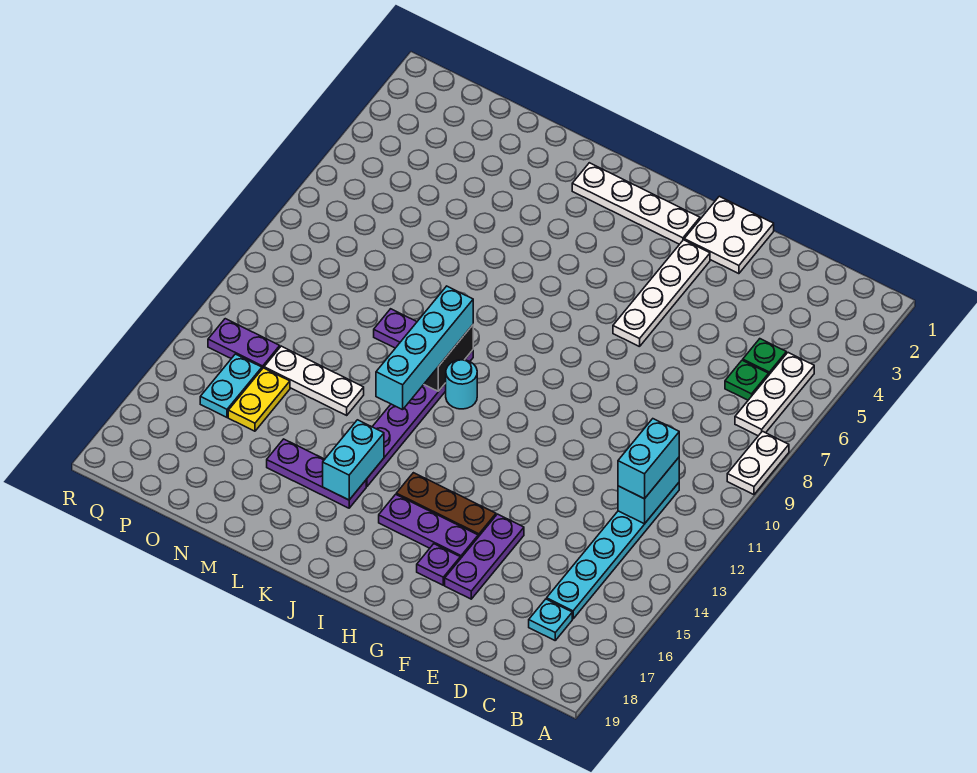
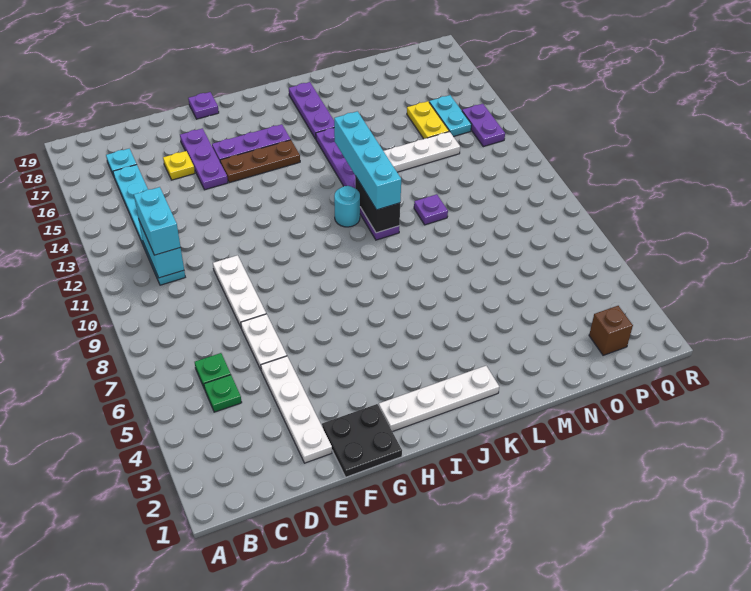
white plate A8:A9 level 1 -> white plate E6:E7 level 1
white plate B5:B7 level 1 -> white plate E8:E10 level 1
none -> yellow plate E16 level 1
white plate F1:G2 level 1 -> black plate F1:G2 level 1
white plate G3:G6 level 1 -> white plate E2:E5 level 1
purple plate G17 level 1 -> purple plate G19 level 1
cyan brick K15:K16 level 2 -> none
purple plate K16:M16 level 1 -> purple plate K16:K18 level 1
none -> brown brick P2 level 1
purple plate P13:Q13 level 1 -> purple plate Q13:Q14 level 1

